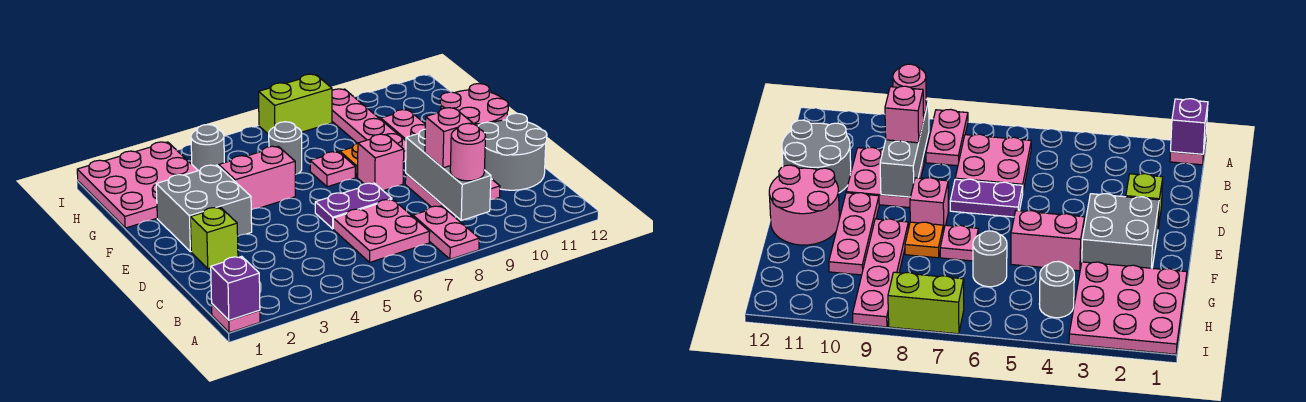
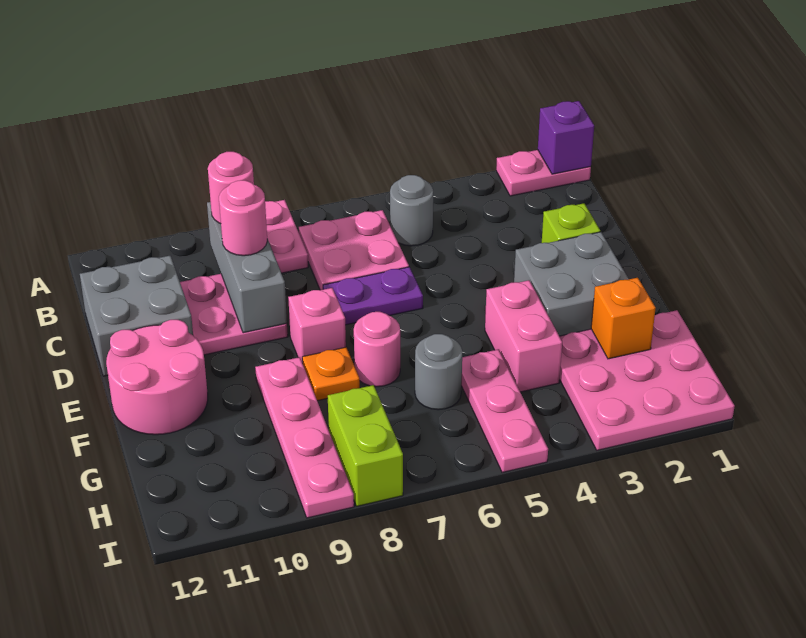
pink plate A1 level 1 -> pink plate A1:A2 level 1
pink brick C9 level 3 -> pink round brick C9 level 3
grey round brick C11:D12 level 1 -> grey brick C11:D12 level 1
pink plate E10:G10 level 1 -> pink plate G5:I5 level 1
pink brick F4:F5 level 1 -> pink brick F4:G4 level 1
pink plate F7 level 1 -> pink round brick F7 level 1
none -> orange brick G2 level 2
grey round brick H4 level 1 -> grey round brick B5 level 1
lime brick I7:I8 level 1 -> lime brick H8:I8 level 1

